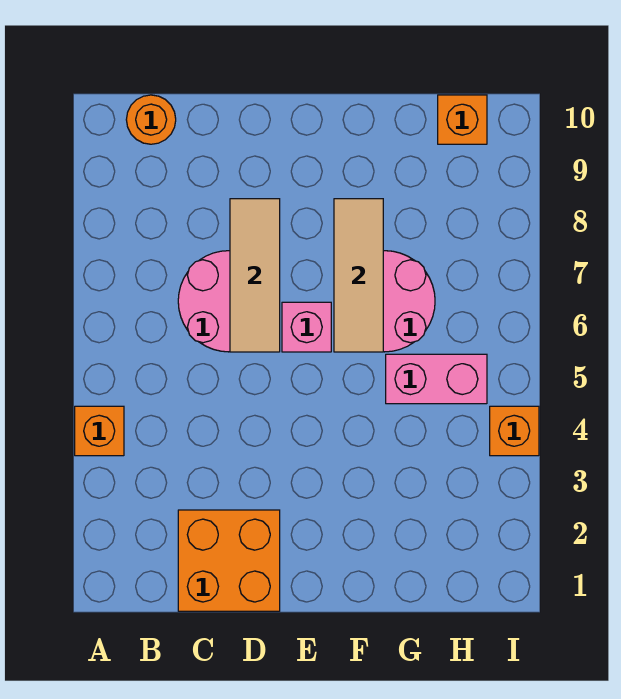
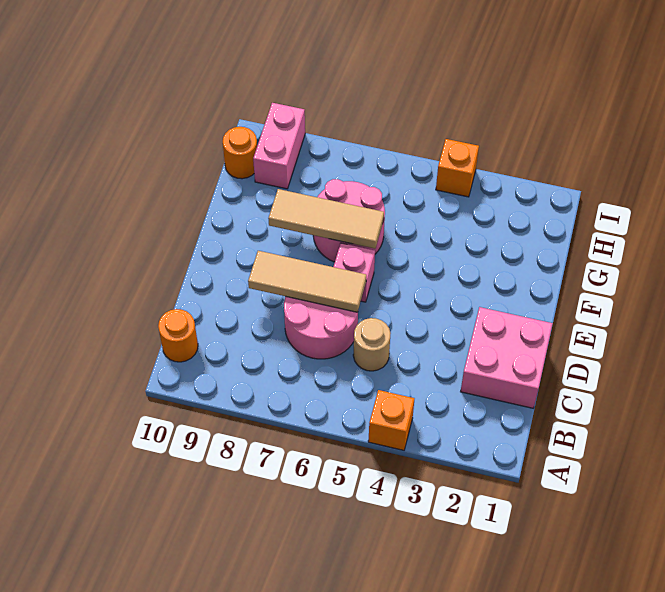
orange brick C1:D2 level 1 -> pink brick C1:D2 level 1
none -> tan round brick C5 level 1
pink brick G5:H5 level 1 -> pink brick H9:I9 level 1
orange brick H10 level 1 -> orange round brick H10 level 1

